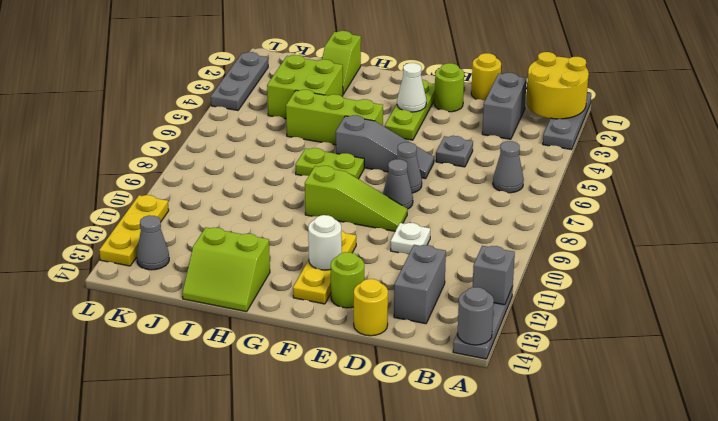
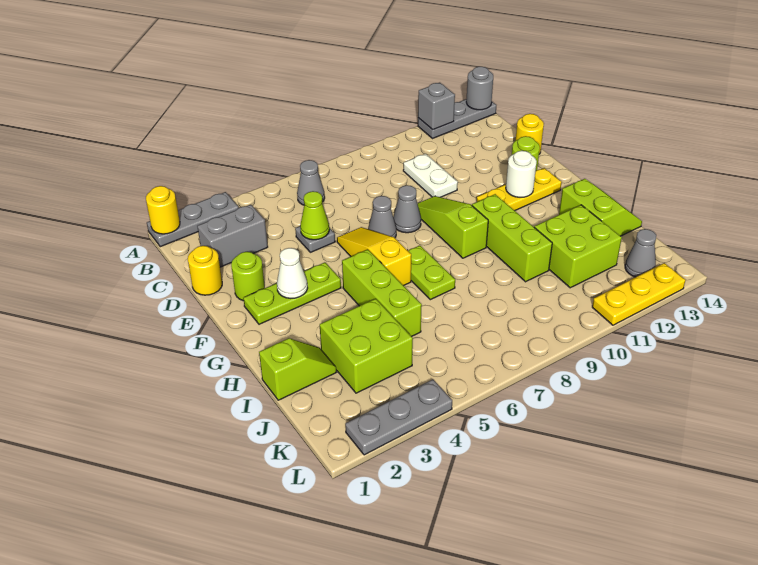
yellow round brick A1:B2 level 2 -> yellow round brick A1 level 2
grey brick C12:C13 level 1 -> none
none -> lime cone D5 level 2
white plate D10 level 1 -> white plate C10:D10 level 1
grey slope E6:G6 level 1 top G -> yellow slope E6:G6 level 1 top G
none -> lime brick G10:I10 level 1
none -> lime brick I11:J12 level 1

